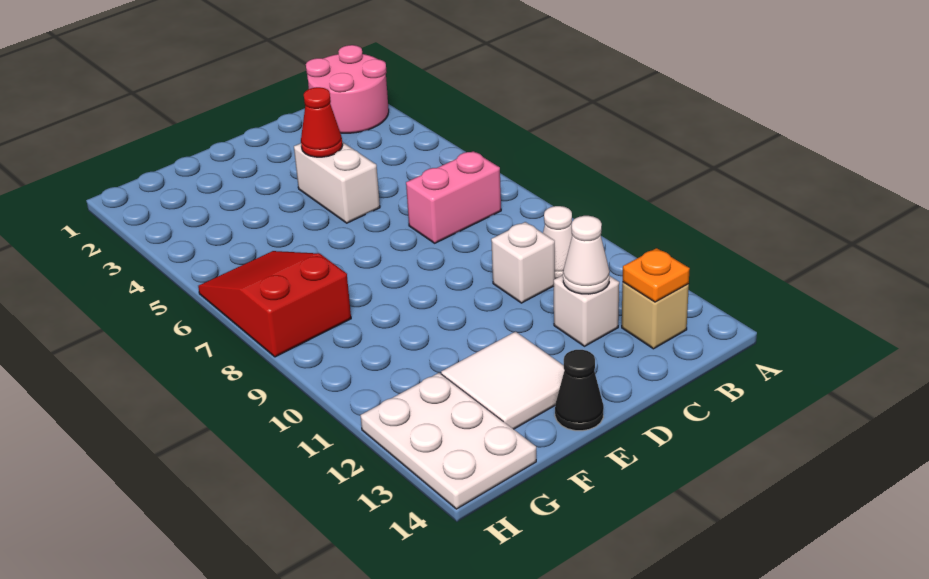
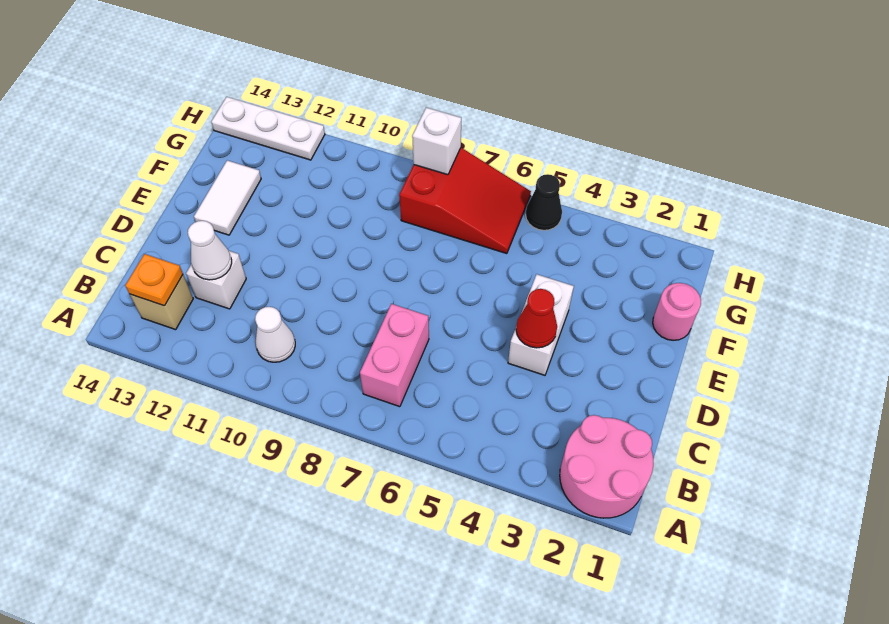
white brick C10 level 1 -> white brick H8 level 2
white brick D4:D5 level 1 -> white brick D4:E4 level 1
white tile E12:F13 level 1 -> white tile E13:F13 level 1
black cone E14 level 1 -> black cone H5 level 1
none -> pink round brick F1 level 1
white plate G12:H14 level 1 -> white plate H12:H14 level 1

